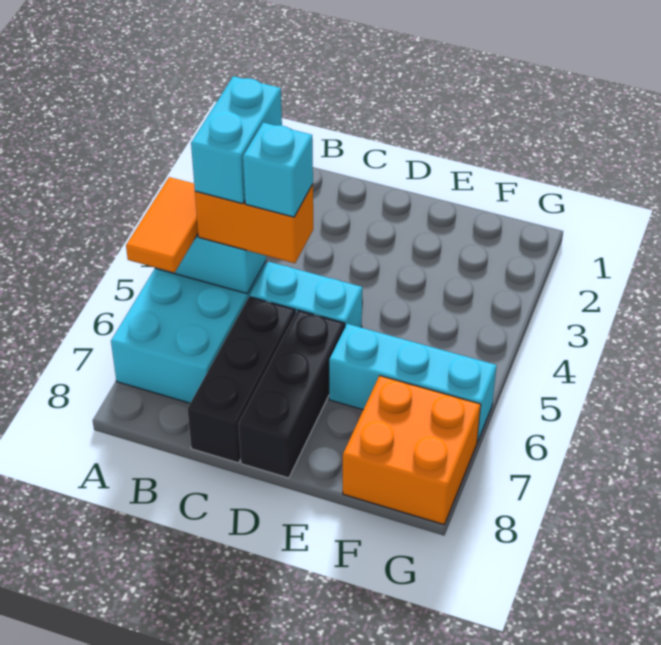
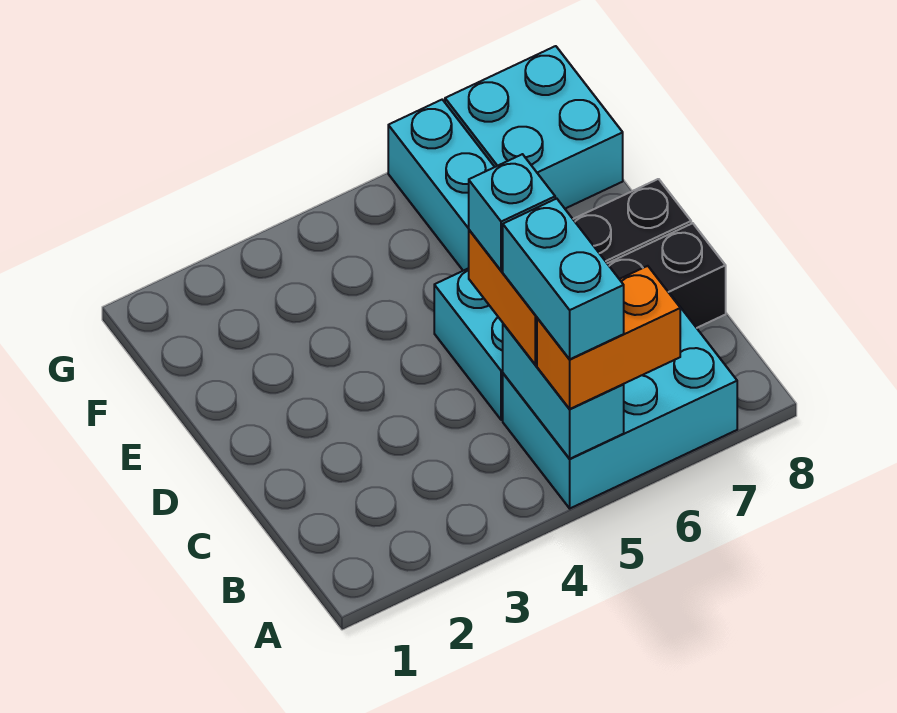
orange tile A5:A6 level 3 -> orange brick A5:A6 level 3
cyan brick B4:B5 level 4 -> cyan brick A5:B5 level 4
orange brick F7:G8 level 1 -> cyan brick F7:G8 level 1

